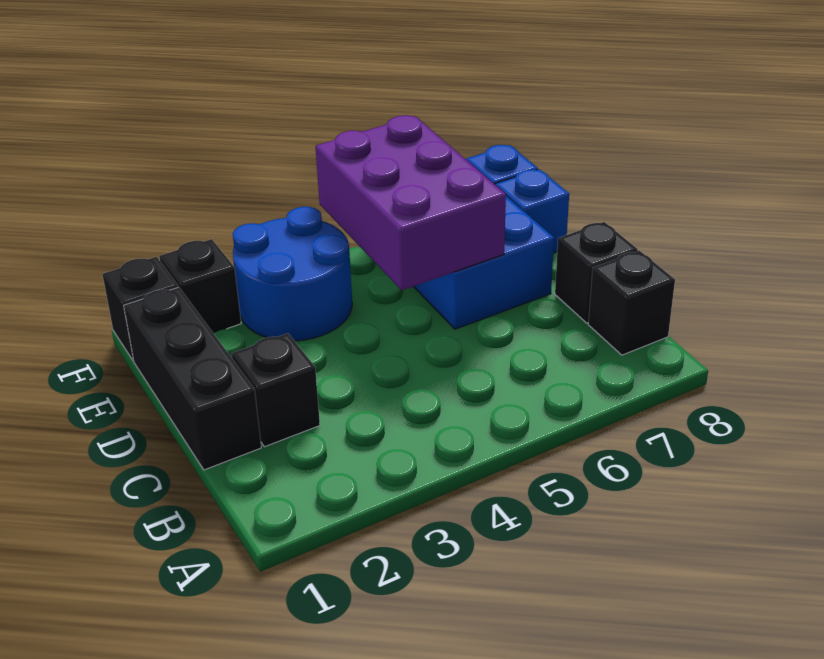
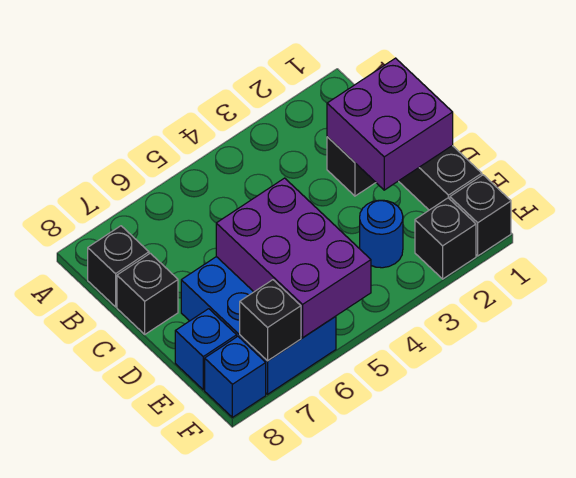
none -> purple brick C1:D2 level 2
blue round brick E3:F4 level 1 -> blue round brick E3 level 1
none -> black brick F7 level 2

